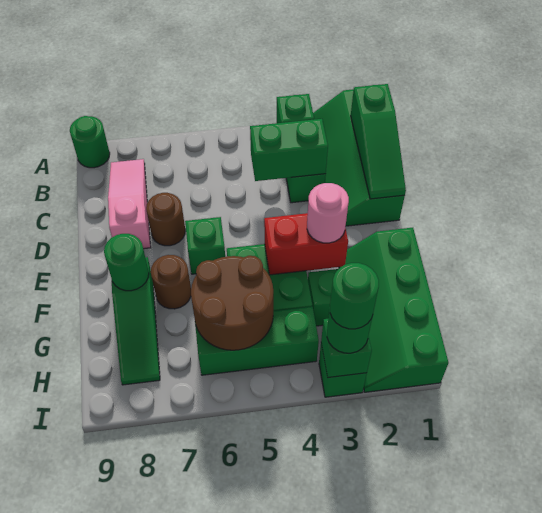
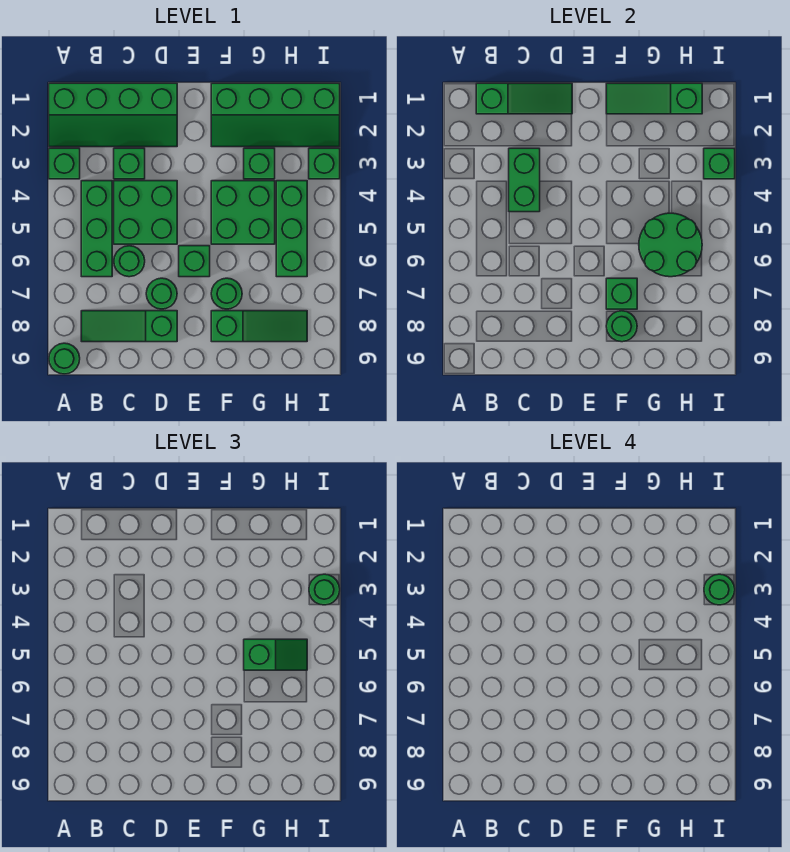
none -> green brick B4:B6 level 1
pink slope B8:D8 level 1 top D -> green slope B8:D8 level 1 top D
none -> green brick C4:D5 level 1
none -> green round brick C6 level 1
brown round brick D7 level 1 -> green round brick D7 level 1
none -> green slope F1:H1 level 2 top H
red brick F3:F4 level 2 -> none
pink round brick F3 level 3 -> none
brown round brick F7 level 1 -> green round brick F7 level 1
none -> green brick F7 level 2
brown round brick G5:H6 level 2 -> green round brick G5:H6 level 2
none -> green slope G5:H5 level 3 top G

